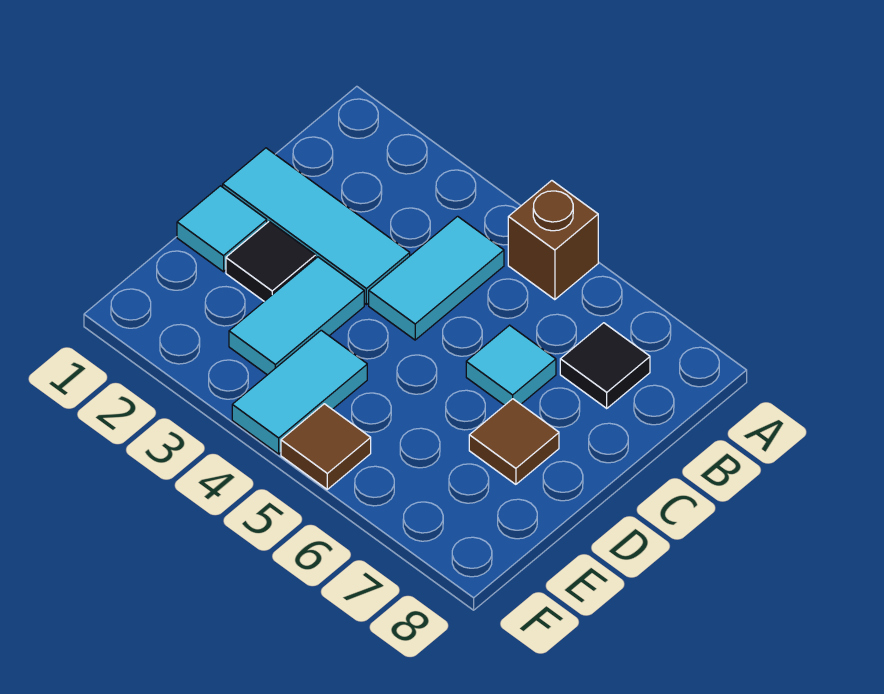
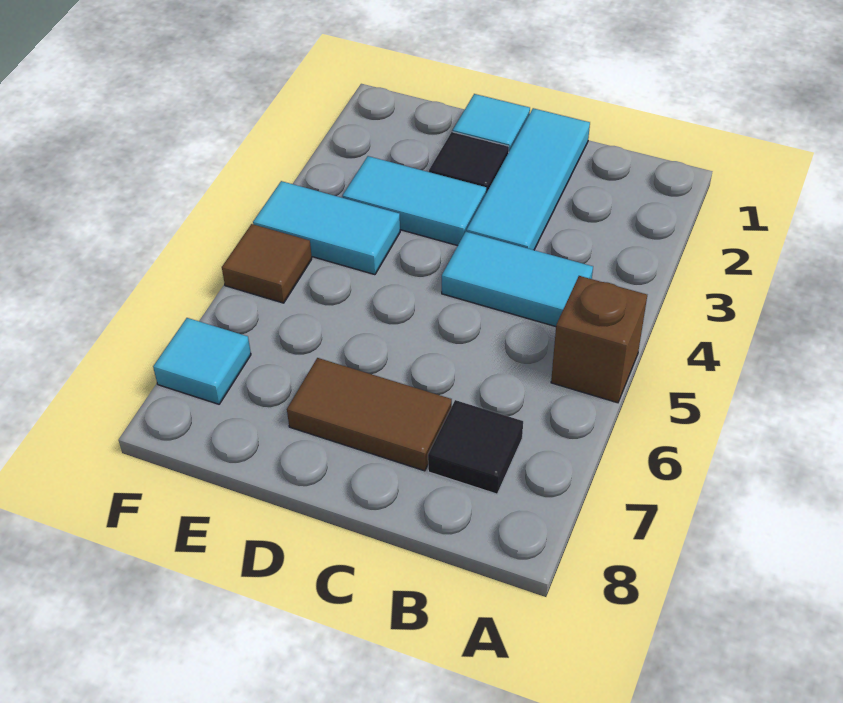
cyan tile C6 level 1 -> cyan tile F7 level 1
brown tile D7 level 1 -> brown tile C7:D7 level 1

